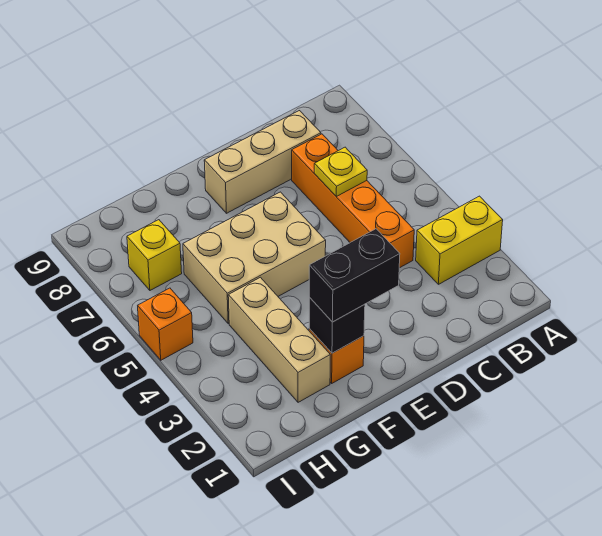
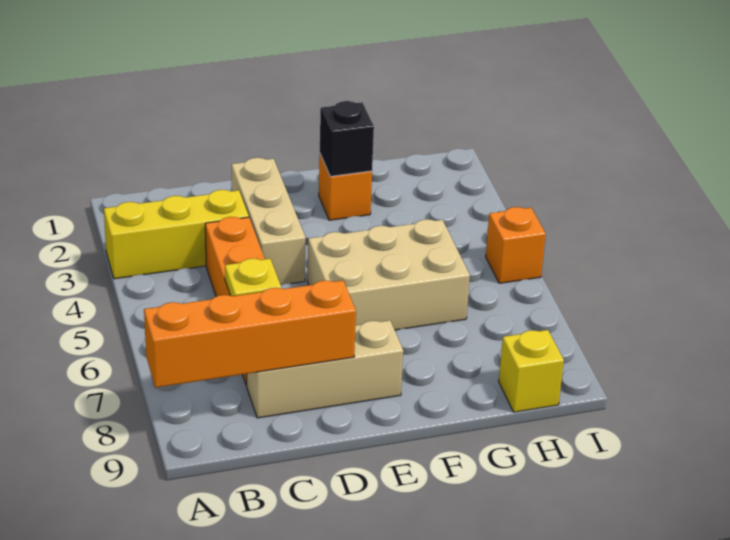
yellow brick A3:B3 level 1 -> yellow brick A3:C3 level 1
none -> orange brick A8:D8 level 2
black brick E2:F2 level 3 -> none
tan brick G2:G4 level 1 -> tan brick D2:D4 level 1
yellow brick H7 level 1 -> yellow brick H9 level 1

